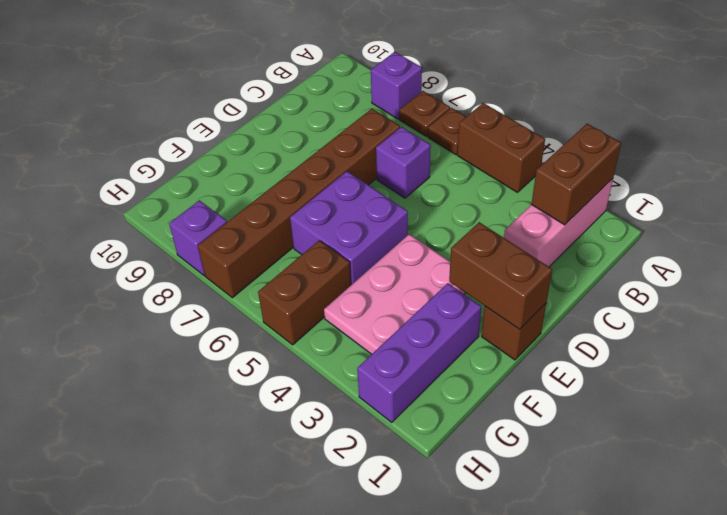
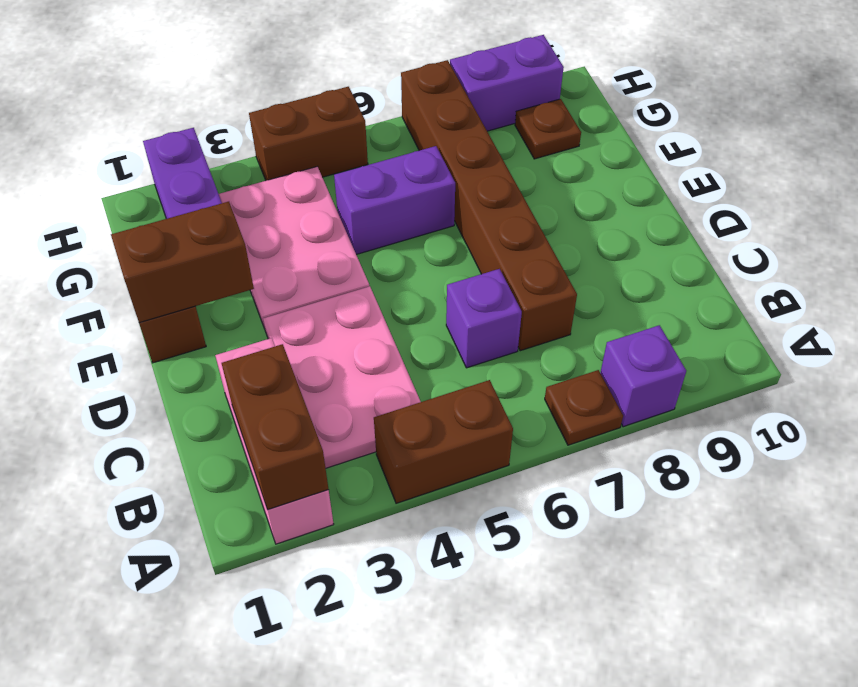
brown plate A6 level 1 -> brown plate G9 level 1
none -> pink plate B3:D4 level 1
purple brick E5:F6 level 1 -> purple brick F5:F6 level 1
brown brick G5:H5 level 1 -> brown brick H4:H5 level 1
purple brick H8 level 1 -> purple brick H8:H9 level 1

